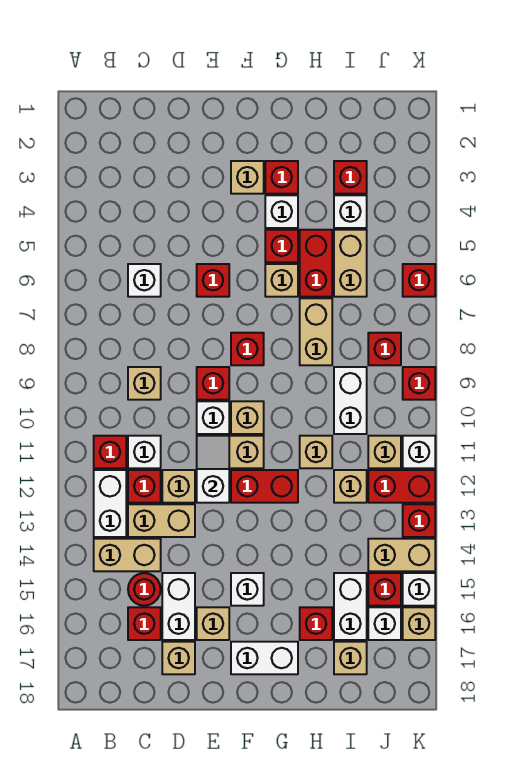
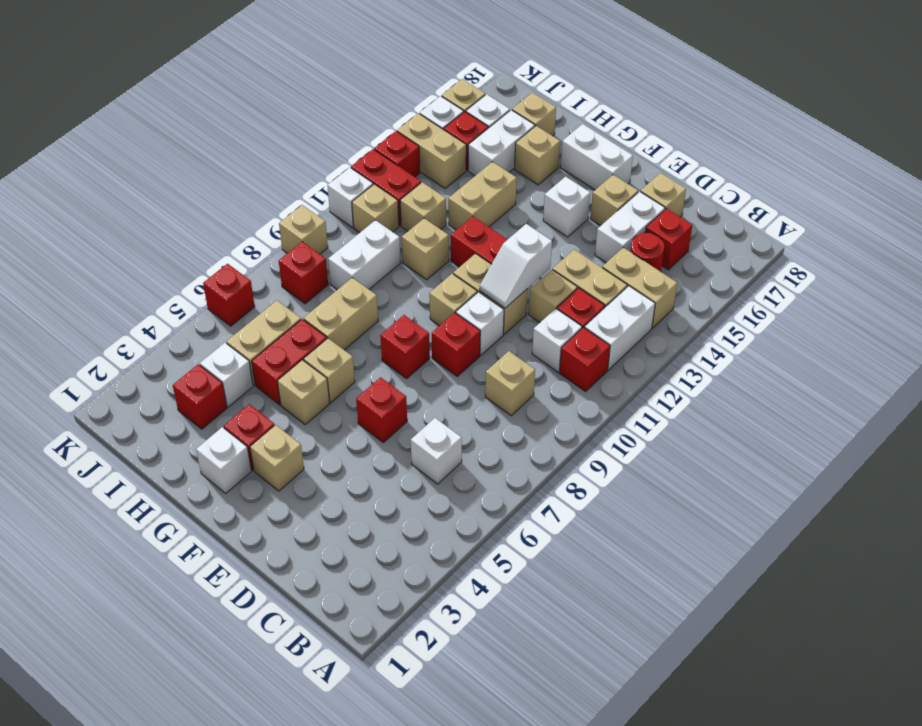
white brick G4 level 1 -> white brick G2 level 1
red brick G5 level 1 -> tan brick G5 level 1
none -> tan brick H13:H14 level 1
red brick H16 level 1 -> tan brick H16 level 1
red brick K9 level 1 -> tan brick K9 level 1

